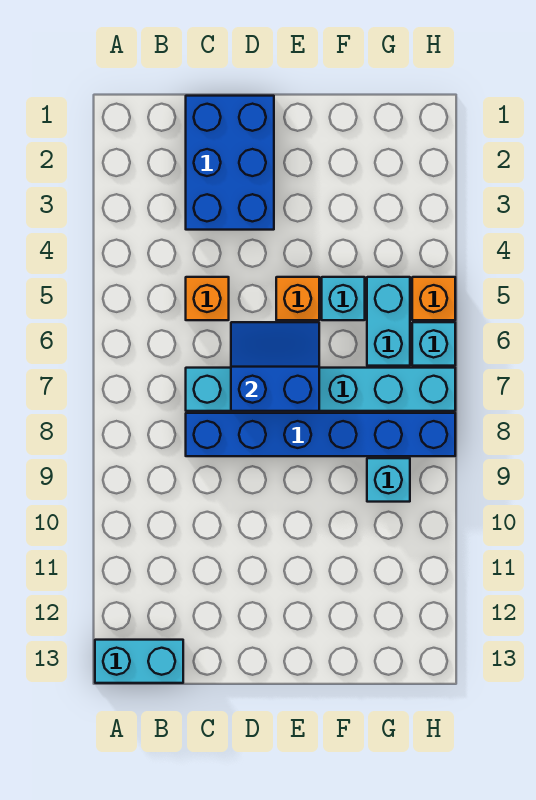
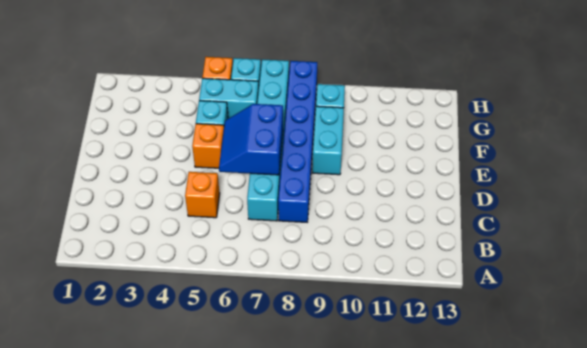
cyan brick A13:B13 level 1 -> cyan brick E9:F9 level 1
blue brick C1:D3 level 1 -> none

